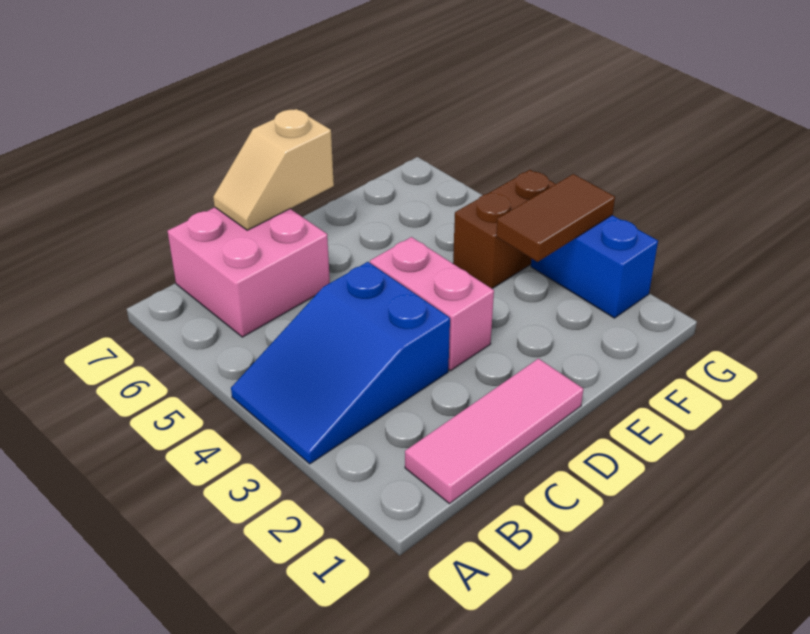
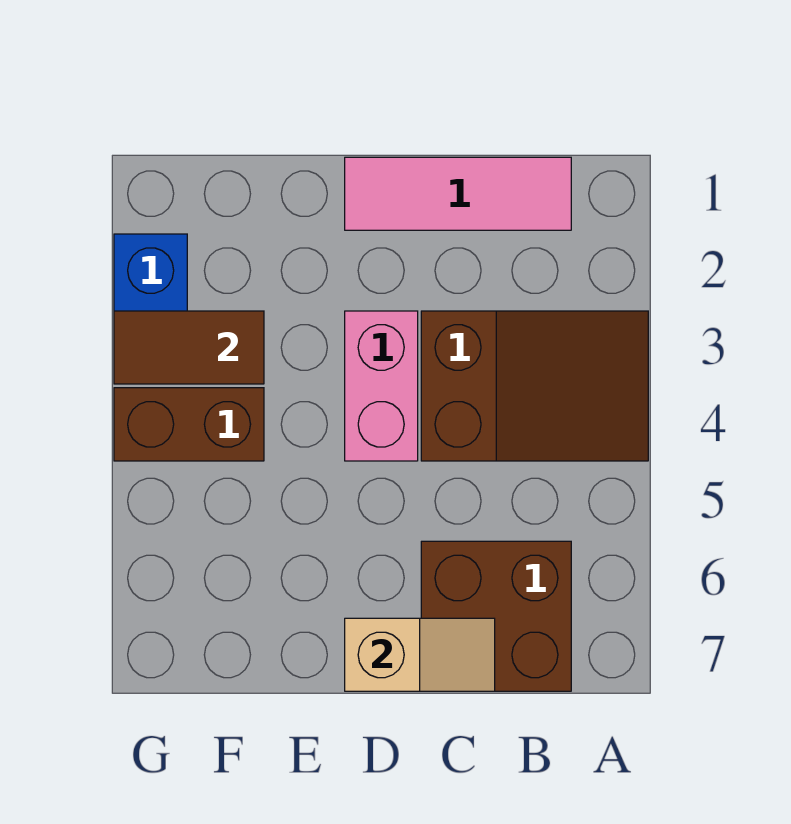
blue slope A3:C4 level 1 top C -> brown slope A3:C4 level 1 top C
pink brick B6:C7 level 1 -> brown brick B6:C7 level 1

